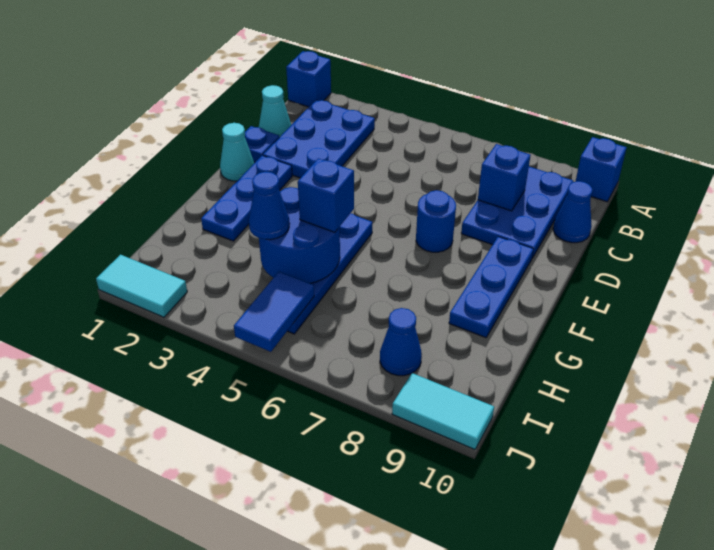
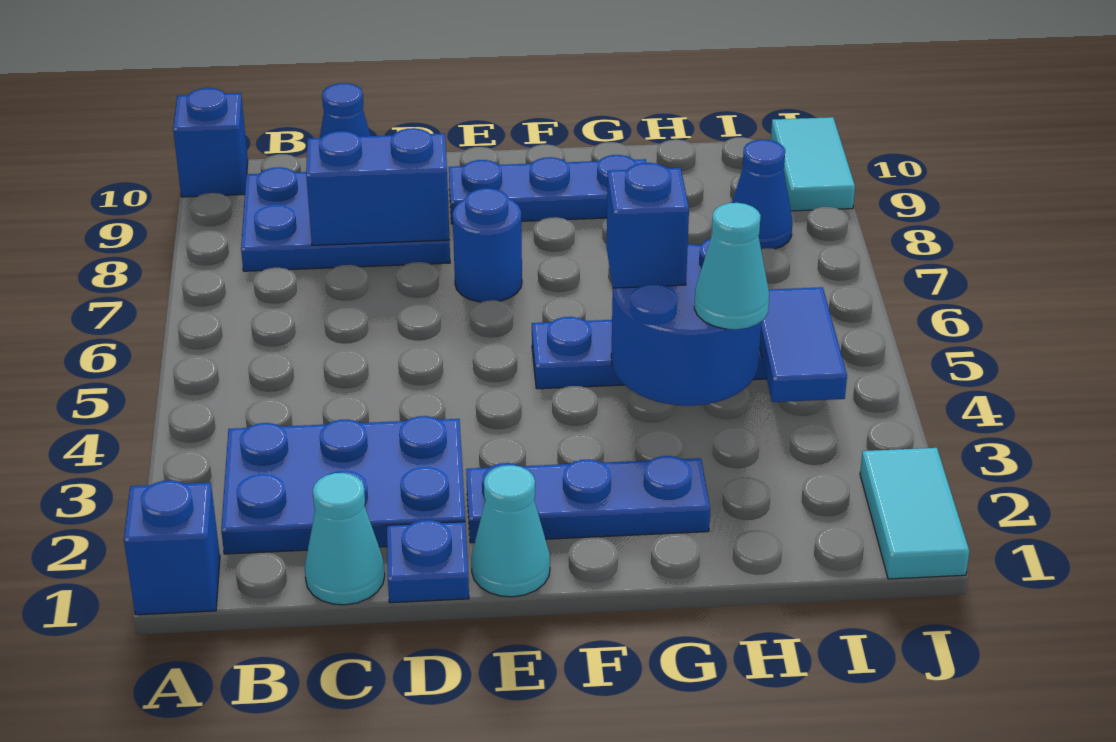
blue brick C8 level 2 -> blue brick C8:D8 level 2
blue cone H4 level 3 -> cyan cone H4 level 3
blue tile I5:J5 level 2 -> blue tile I4:I5 level 2

